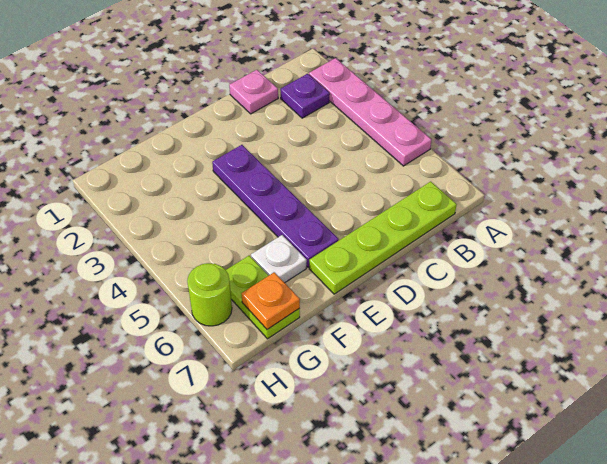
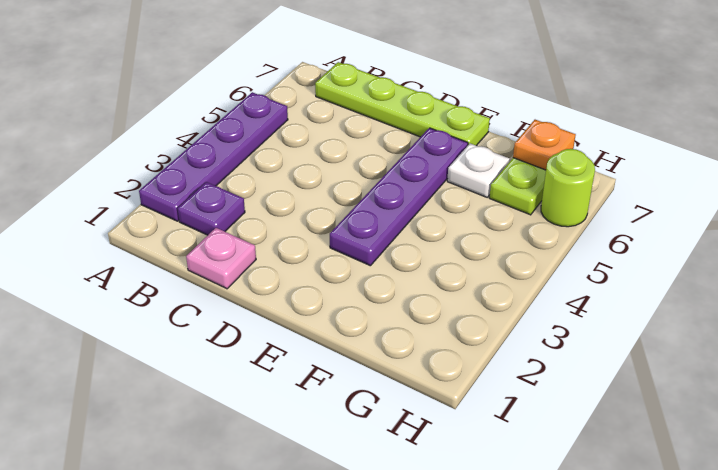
pink plate A2:A5 level 1 -> purple plate A2:A5 level 1

